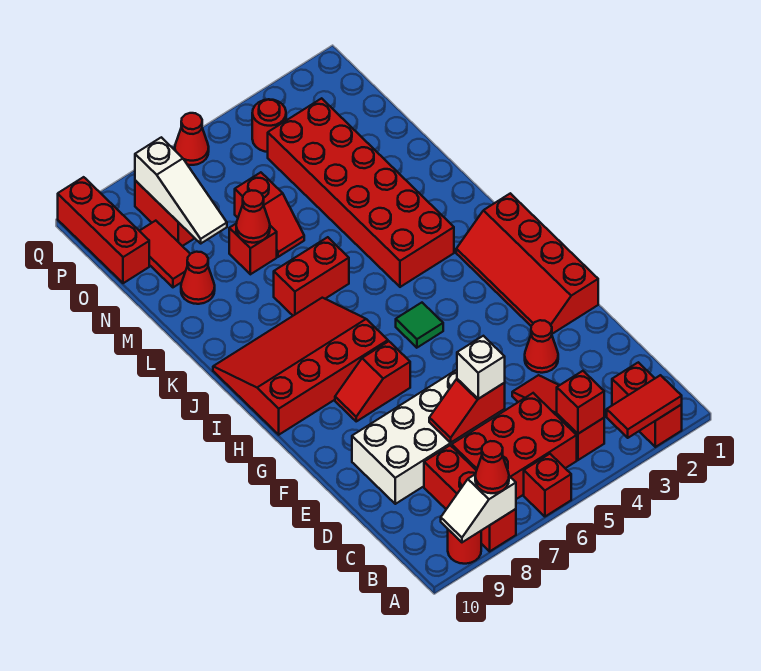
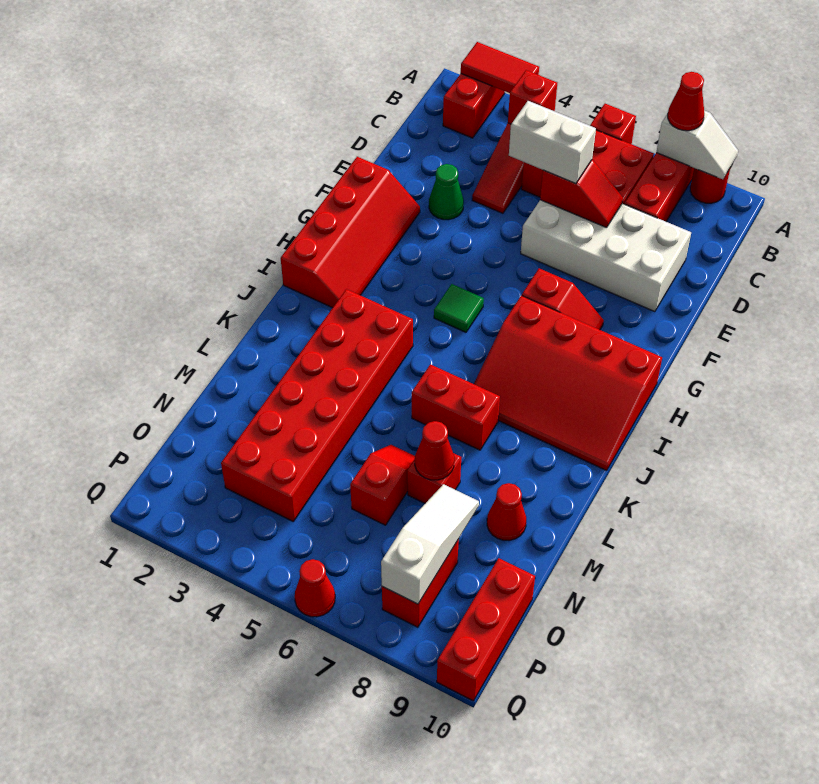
white brick D6 level 3 -> white brick D5:D6 level 3
red cone E3 level 1 -> green cone E3 level 1
red tile N9:O9 level 1 -> none
red round brick P4 level 1 -> none

